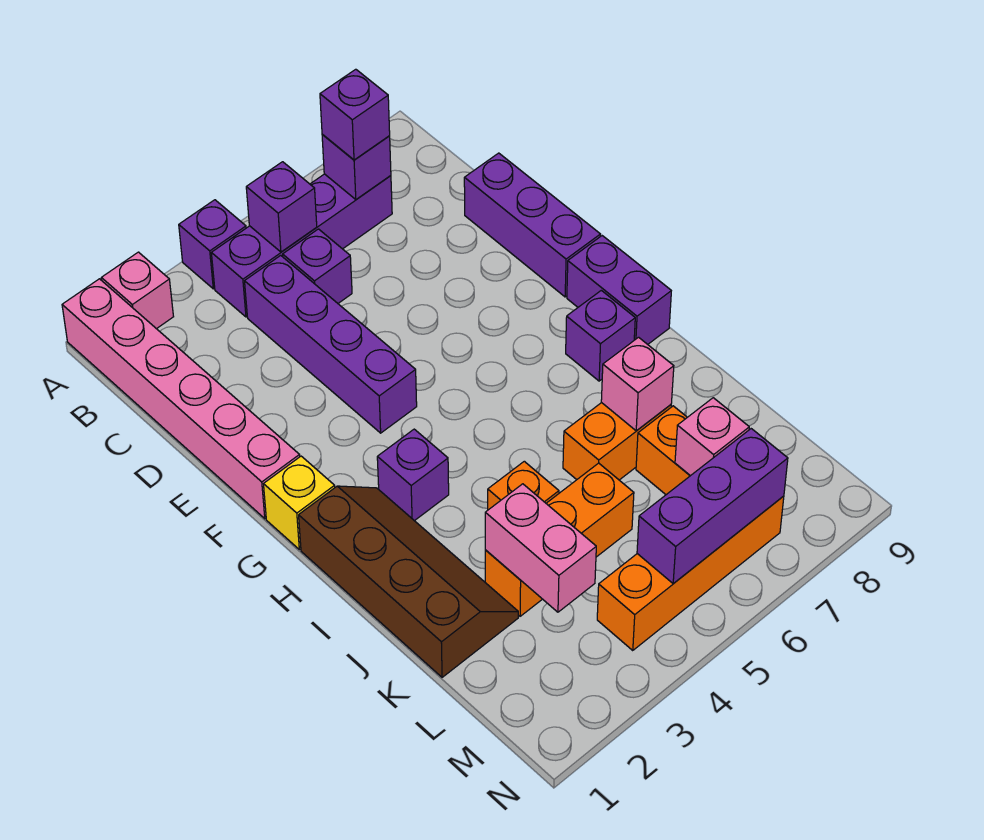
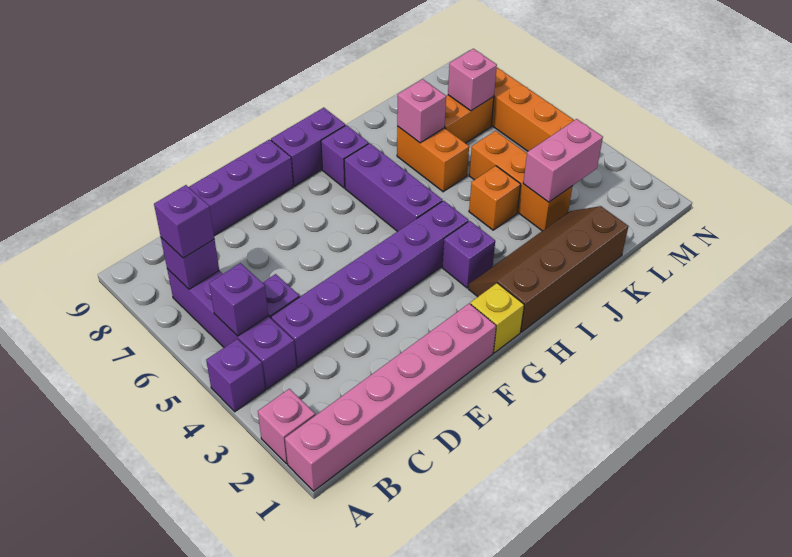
purple brick C4:F4 level 1 -> purple brick C4:H4 level 1
purple brick M5:M7 level 2 -> purple brick H5:H7 level 1

